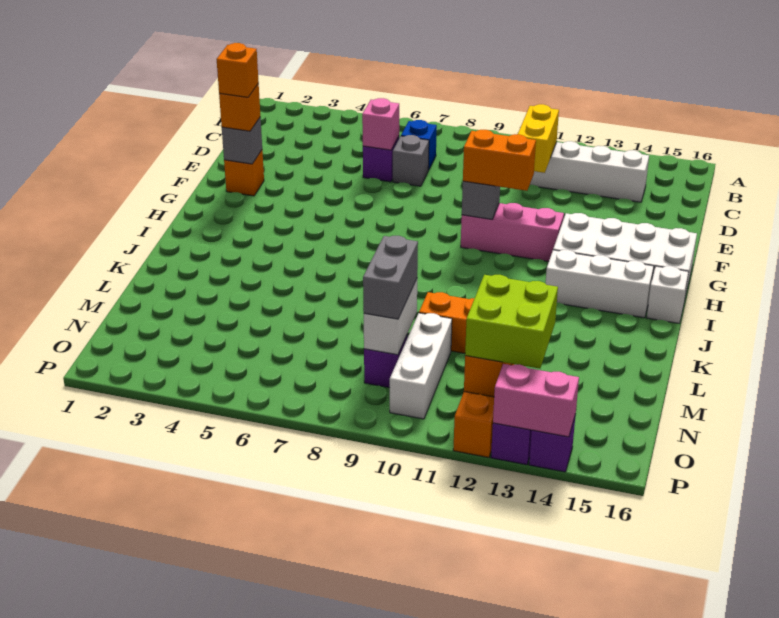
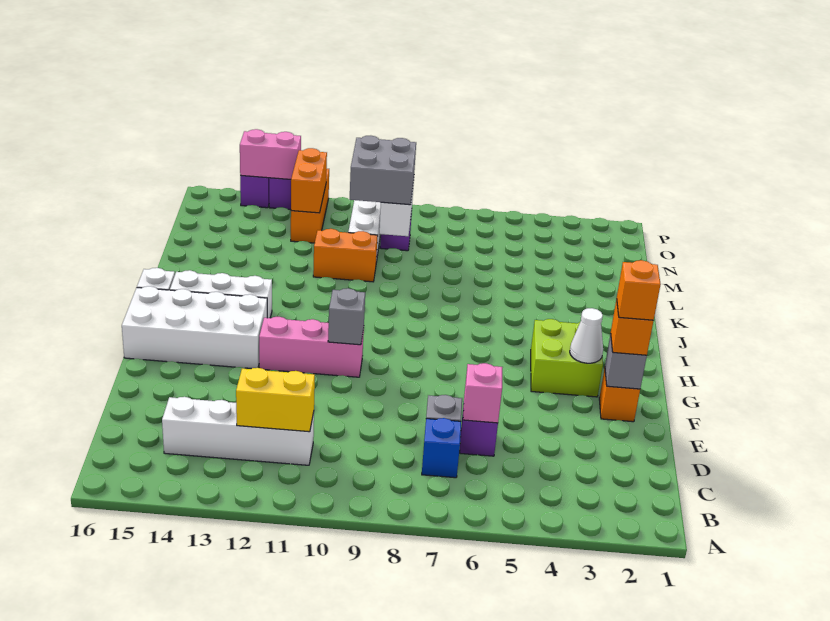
yellow brick C11:D11 level 2 -> yellow brick C11:C12 level 2
none -> white cone G3 level 2
orange brick G10:G11 level 3 -> none
grey brick M9:N9 level 3 -> grey brick M9:N10 level 3
lime brick N12:O13 level 3 -> lime brick G3:H4 level 1

